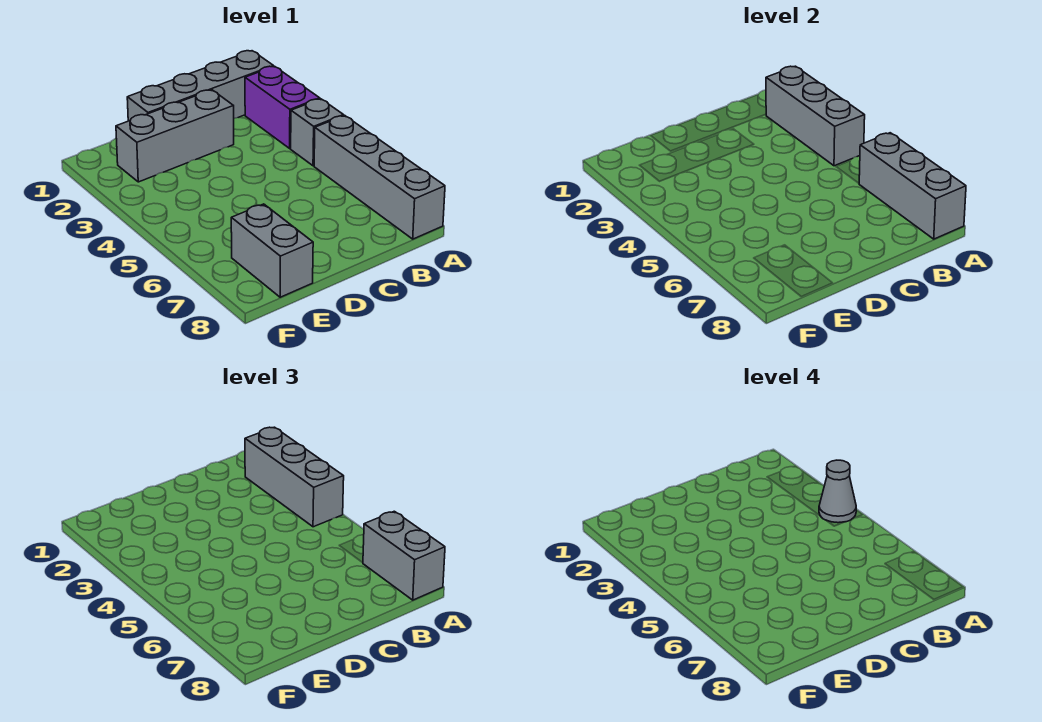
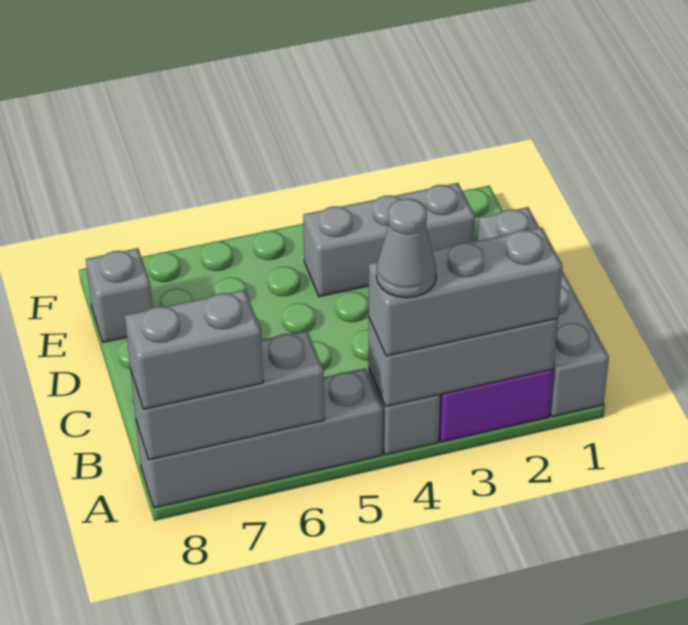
grey brick C2:E2 level 1 -> grey brick E2:E4 level 1
grey brick E7:E8 level 1 -> grey brick E8 level 1

